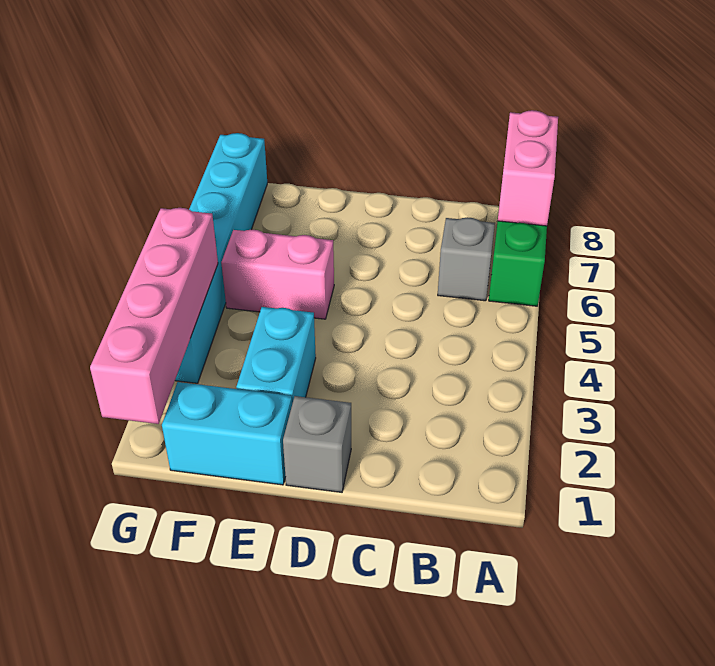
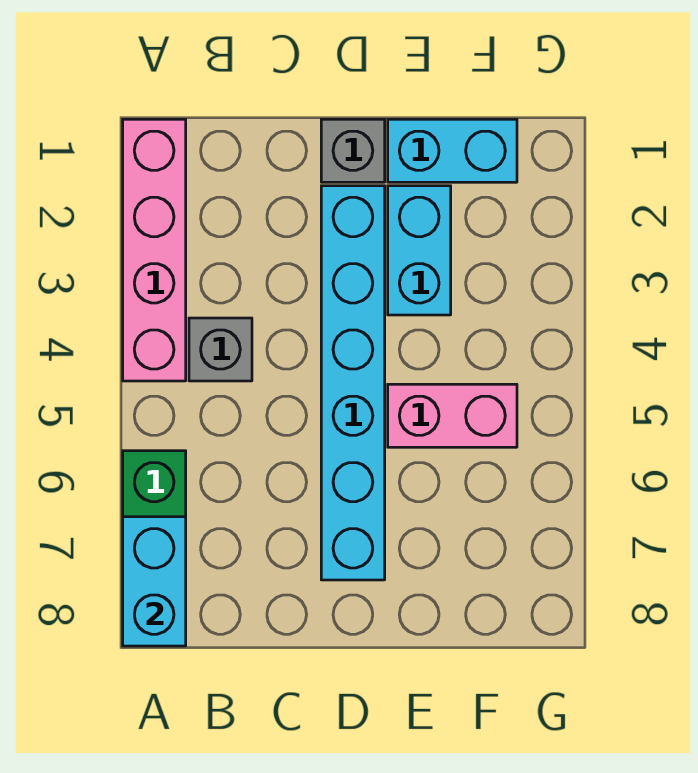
pink brick A7:A8 level 2 -> cyan brick A7:A8 level 2
grey brick B6 level 1 -> grey brick B4 level 1
pink brick G1:G4 level 2 -> pink brick A1:A4 level 1
cyan brick G3:G8 level 1 -> cyan brick D2:D7 level 1

